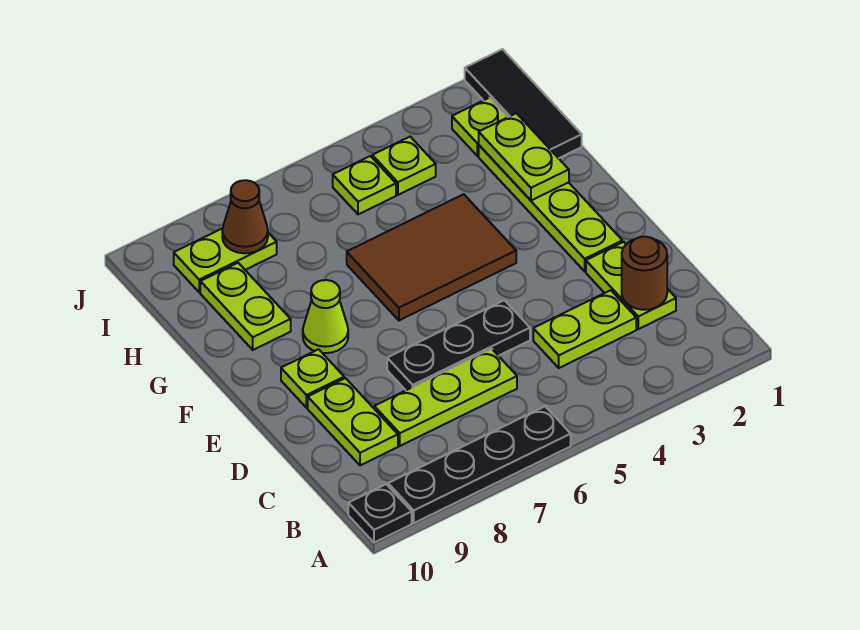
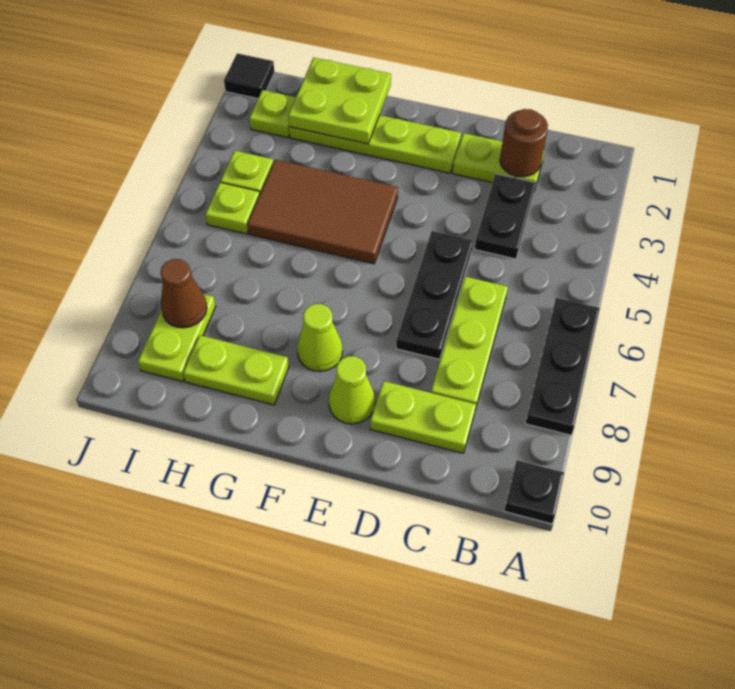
black plate A6:A9 level 1 -> black plate A6:A8 level 1
lime plate C3:C4 level 1 -> black plate C3:C4 level 1
lime plate E9 level 1 -> lime cone E9 level 1
brown tile F4:G6 level 1 -> brown tile F4:H5 level 1
lime plate G2:H2 level 2 -> lime plate G1:H2 level 2
black tile H1:J1 level 1 -> black tile J1 level 1

